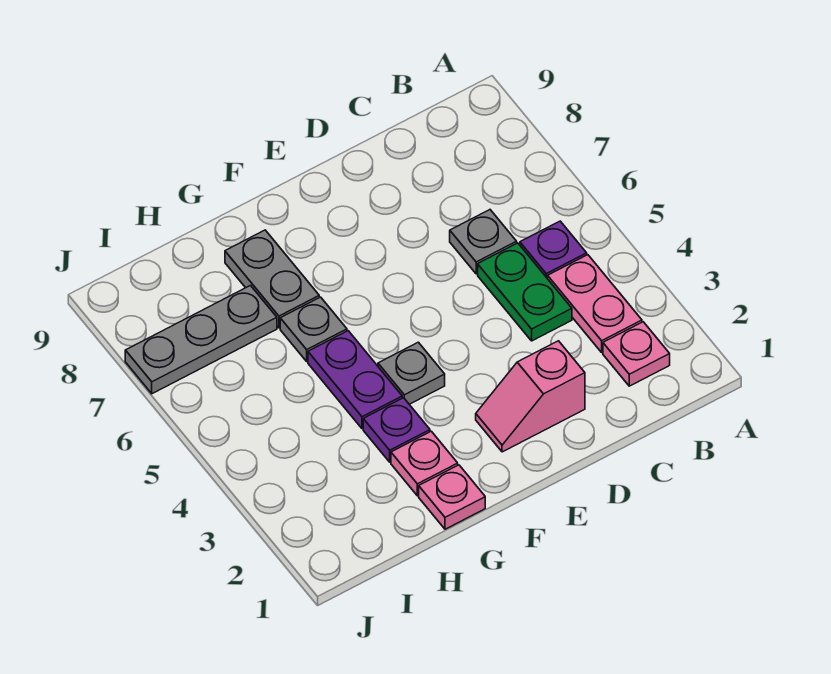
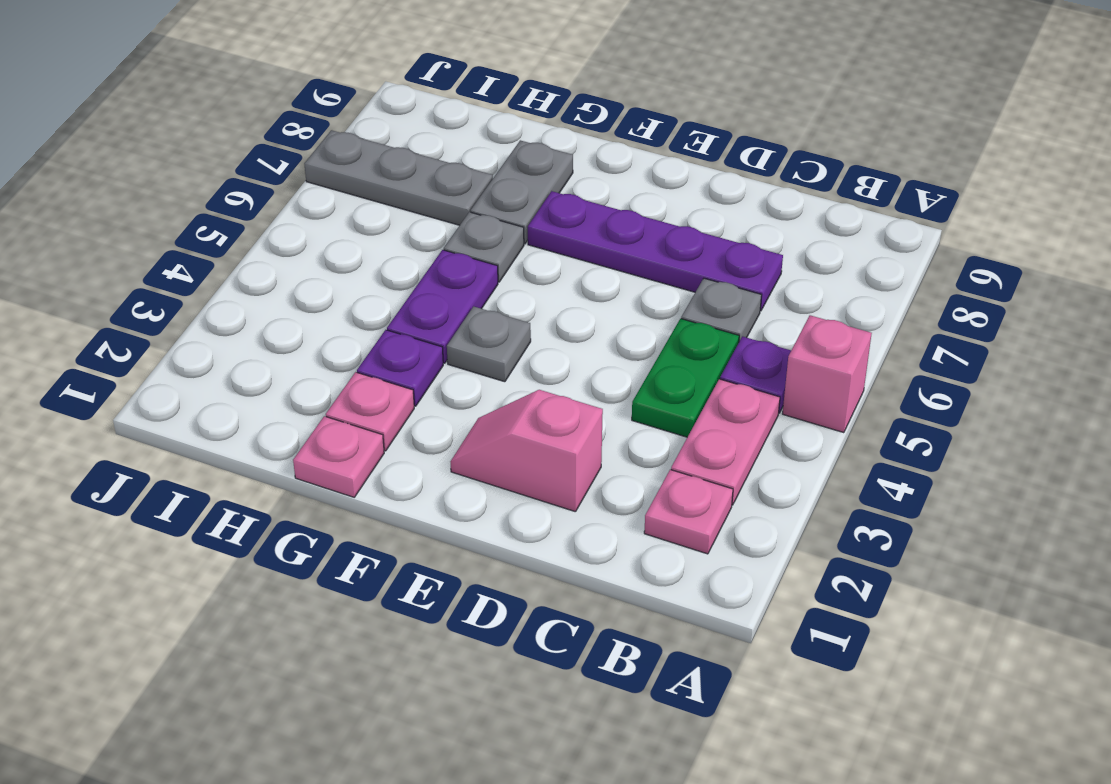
none -> pink brick A5 level 1
none -> purple plate C7:F7 level 1

